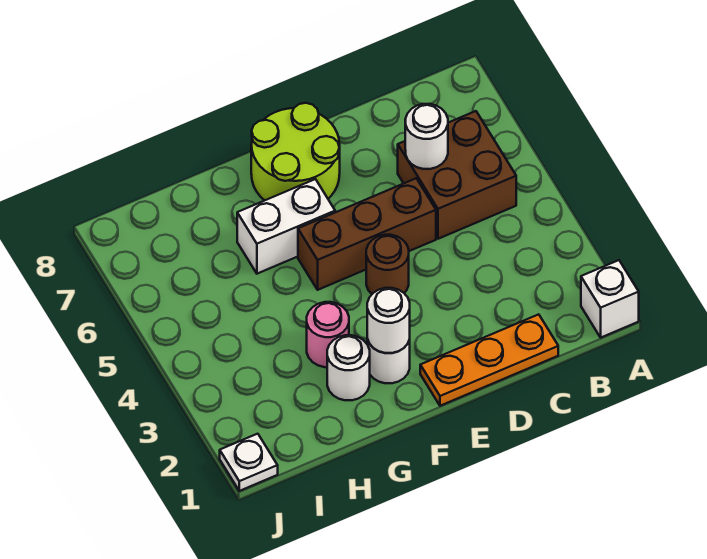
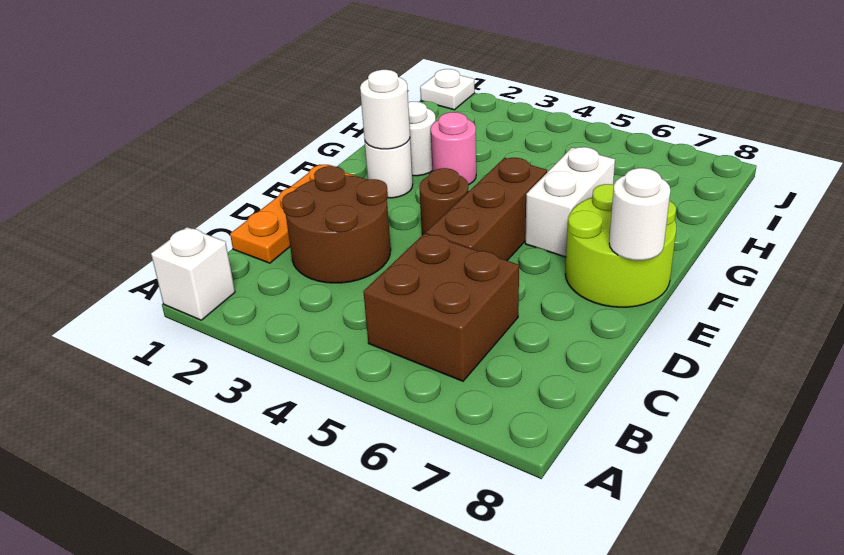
none -> brown round brick C2:D3 level 1
white round brick C6 level 2 -> white round brick E8 level 2

